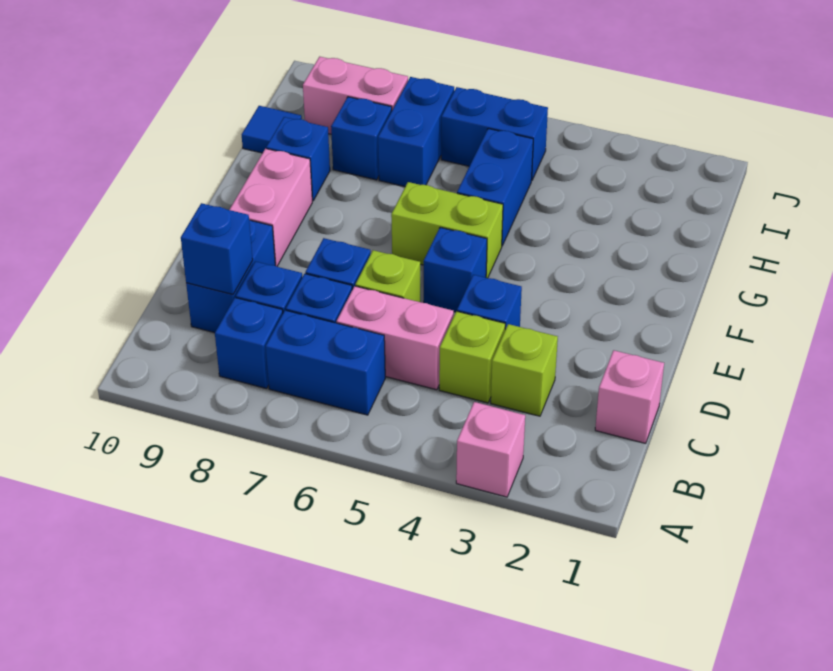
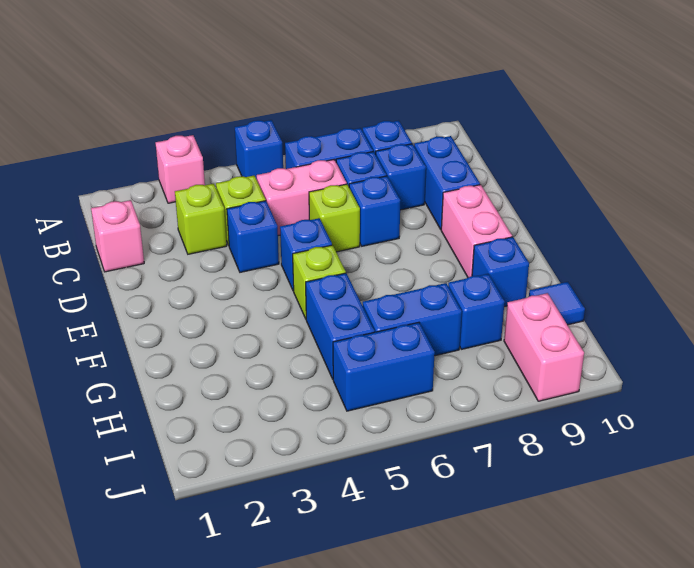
blue brick C9 level 2 -> blue brick A5 level 1
lime brick F5:F6 level 1 -> lime brick F5 level 1
blue brick H7:I7 level 1 -> blue brick H6:H7 level 1
pink brick I8:I9 level 1 -> pink brick I9:J9 level 1

